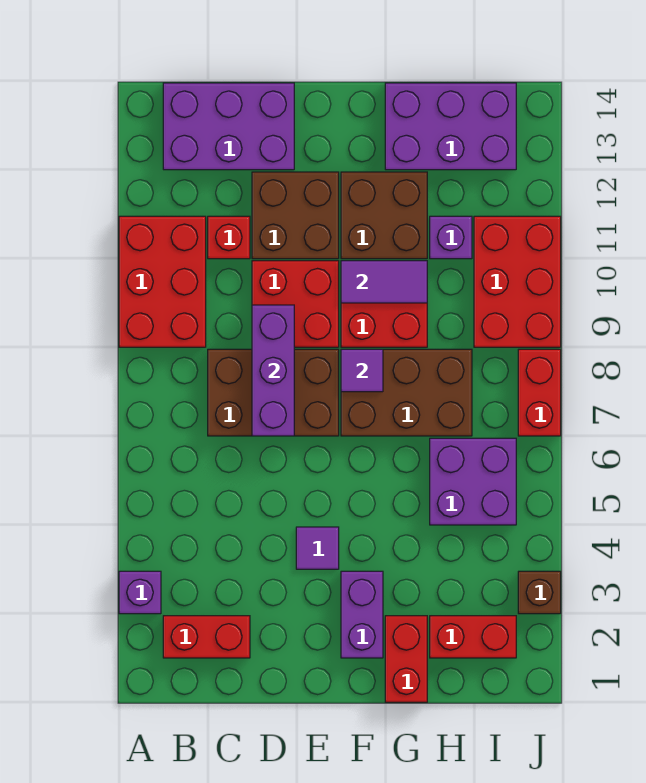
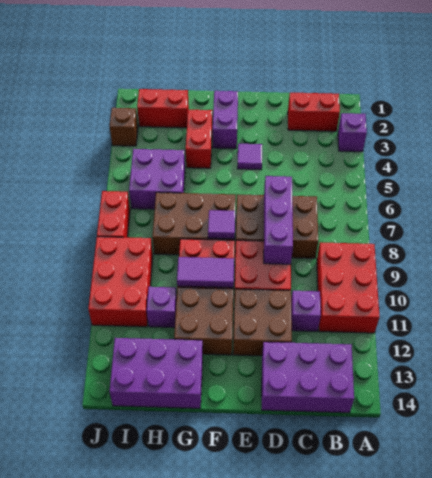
red brick C11 level 1 -> purple brick C11 level 1
red brick G1:G2 level 1 -> red brick G3:G4 level 1

